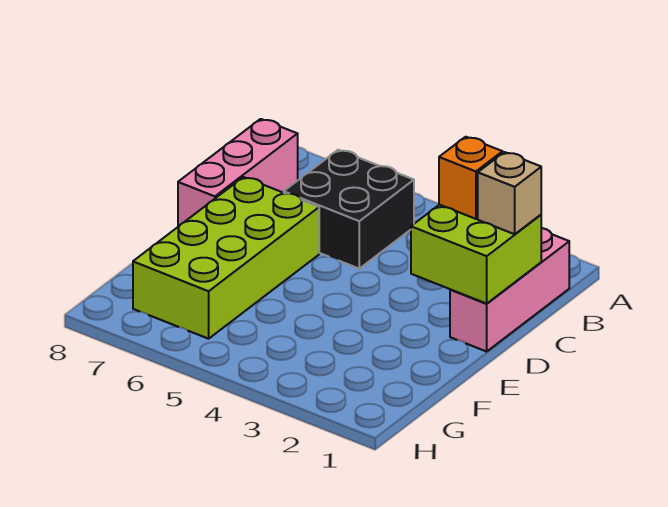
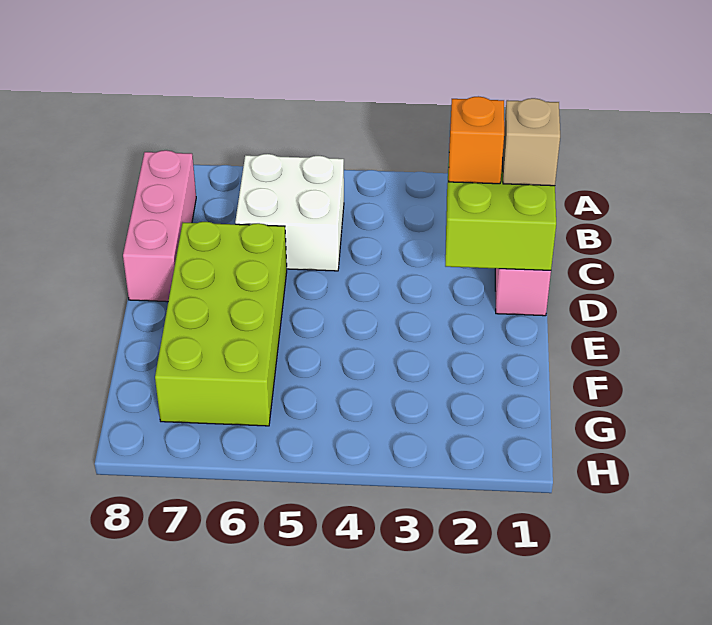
black brick B5:C6 level 1 -> white brick B5:C6 level 1

